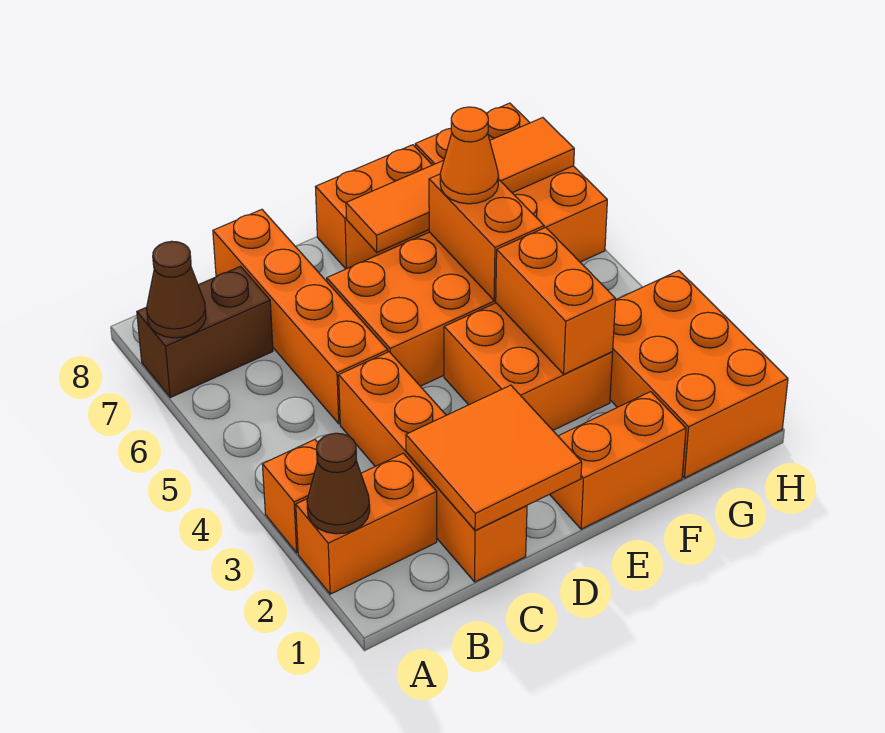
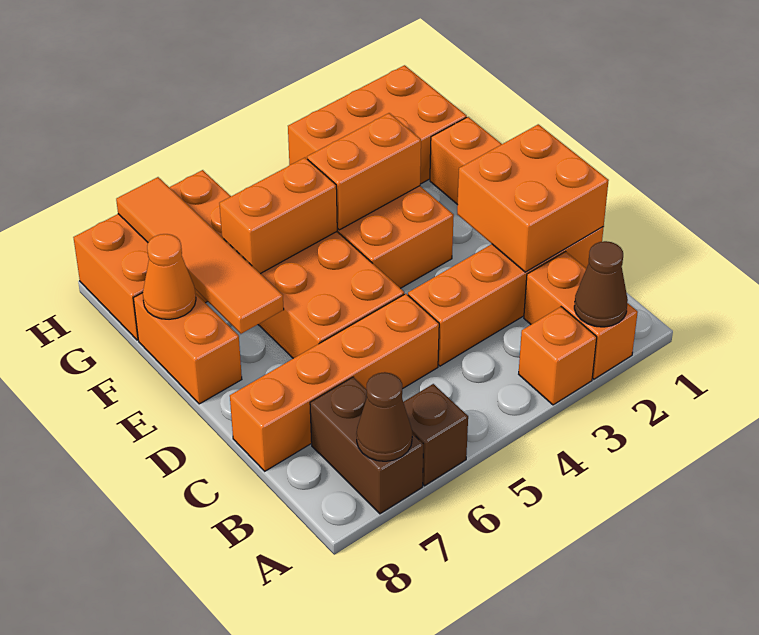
none -> brown brick A6 level 1
orange tile C1:D2 level 2 -> orange brick C1:D2 level 2
orange cone F6 level 3 -> orange cone F8 level 2

